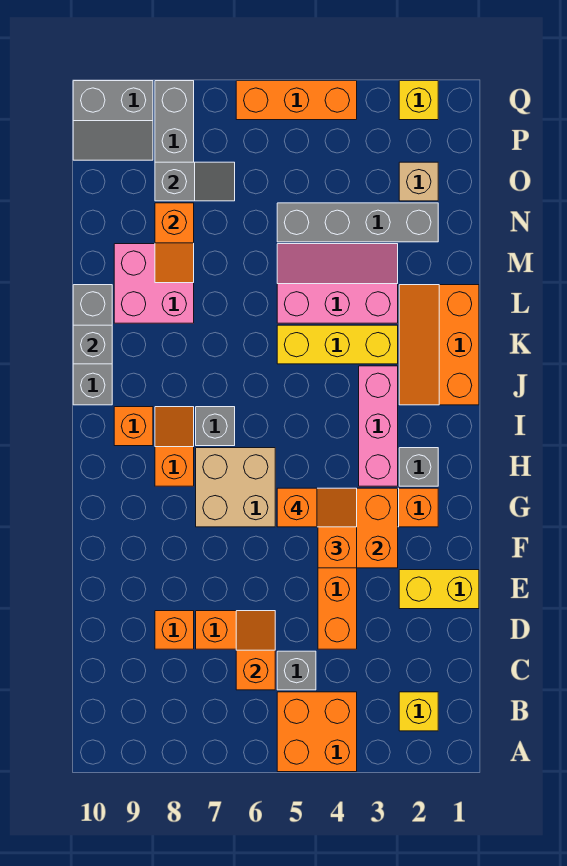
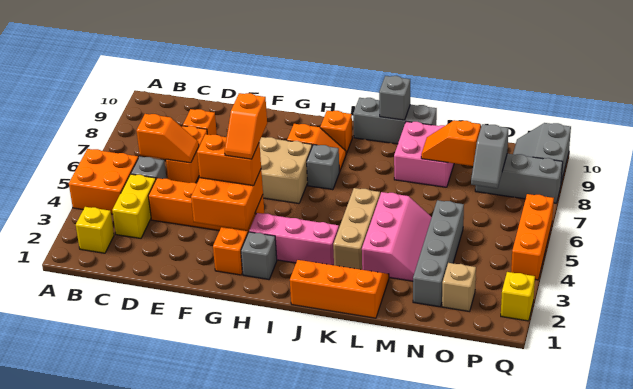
yellow brick E1:E2 level 1 -> yellow brick C3:C4 level 1
yellow brick K3:K5 level 1 -> tan brick K3:K5 level 1

